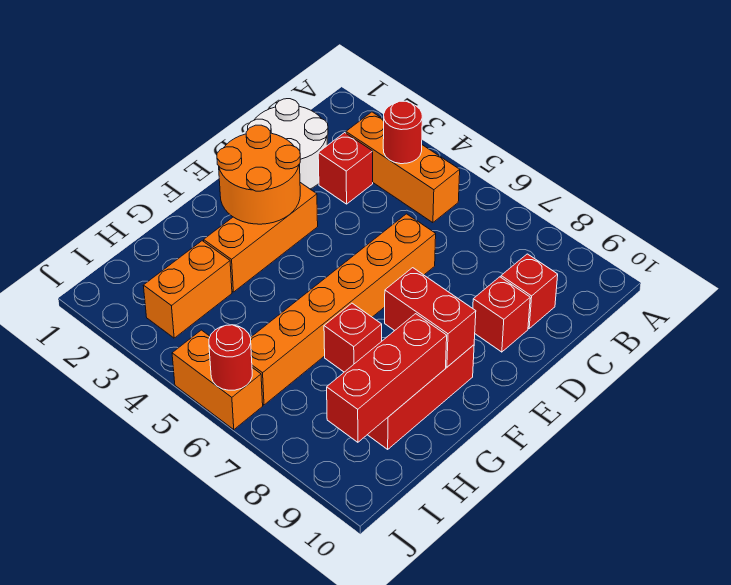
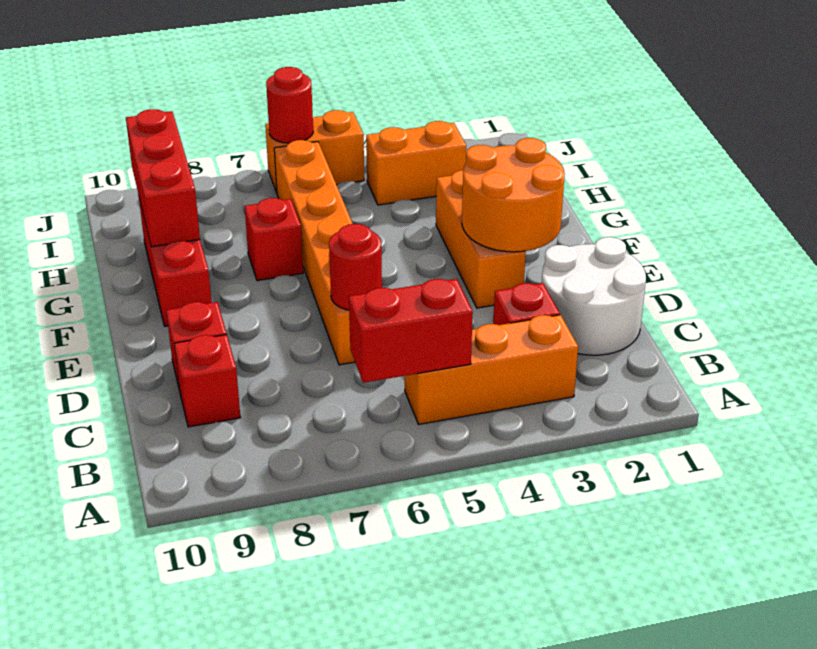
red round brick B4 level 2 -> red round brick D6 level 2
red brick F8:F9 level 2 -> red brick B5:B6 level 2
orange brick H3:I3 level 1 -> orange brick I3:I4 level 1

